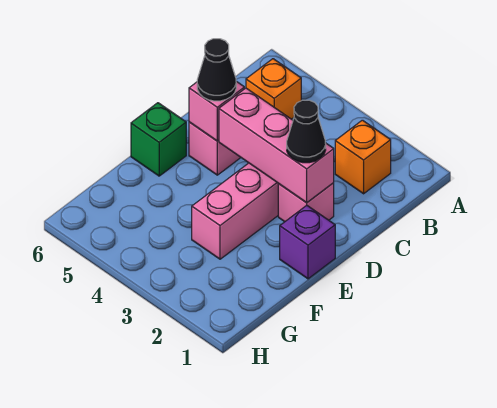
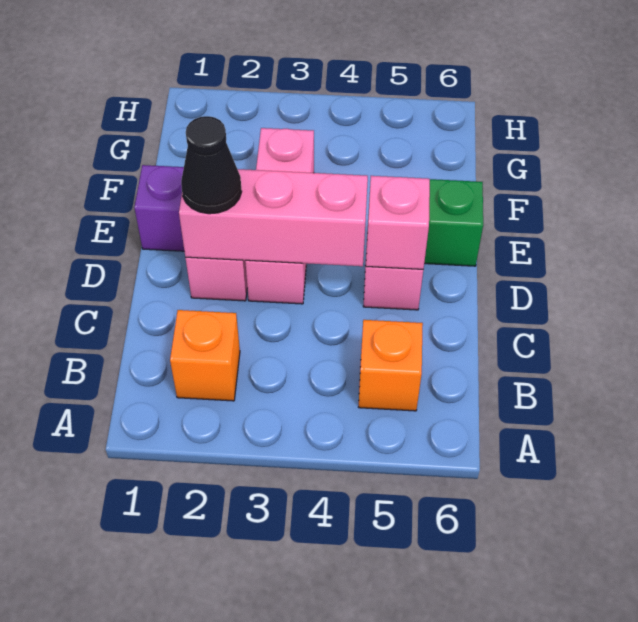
black cone D5 level 3 -> none

